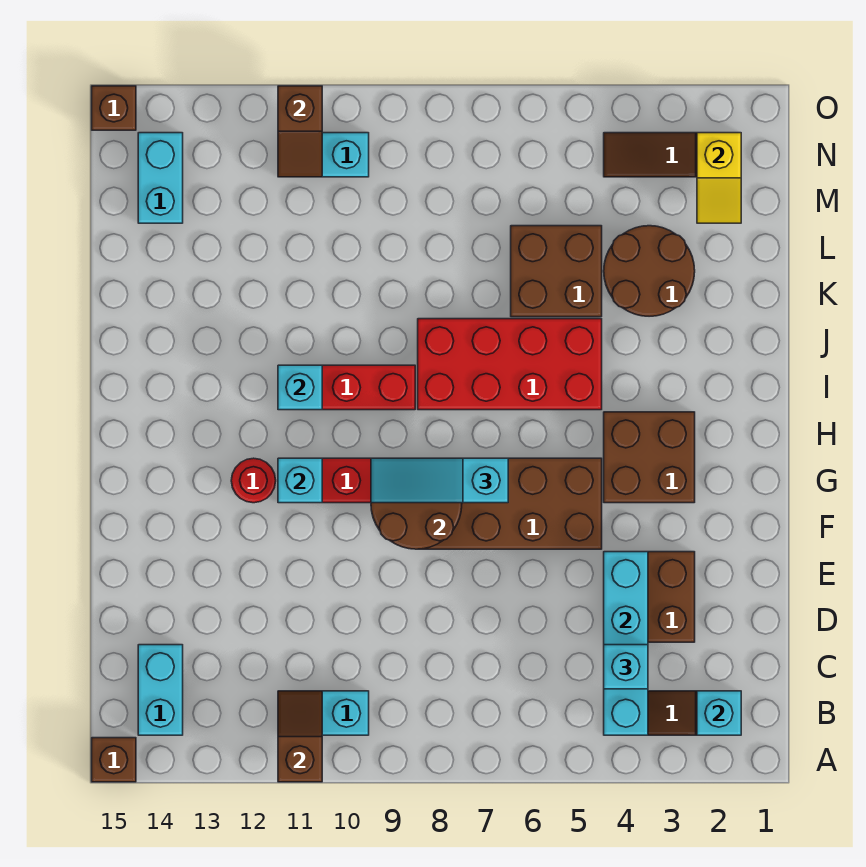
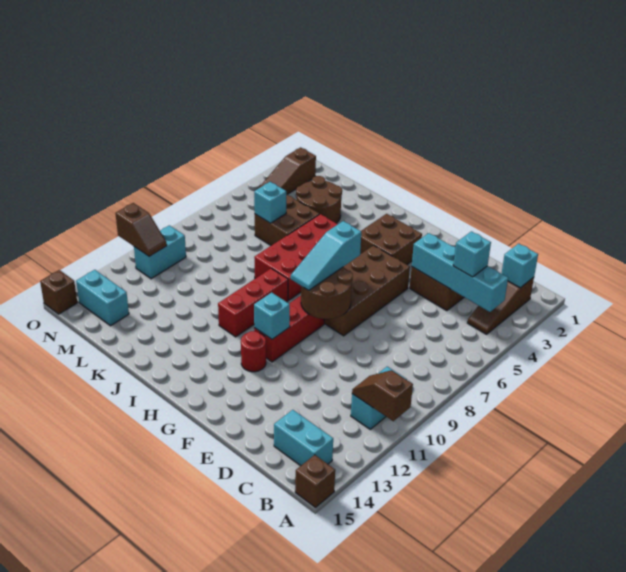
cyan brick I11 level 2 -> cyan brick L6 level 2
yellow slope M2:N2 level 2 top N -> none

